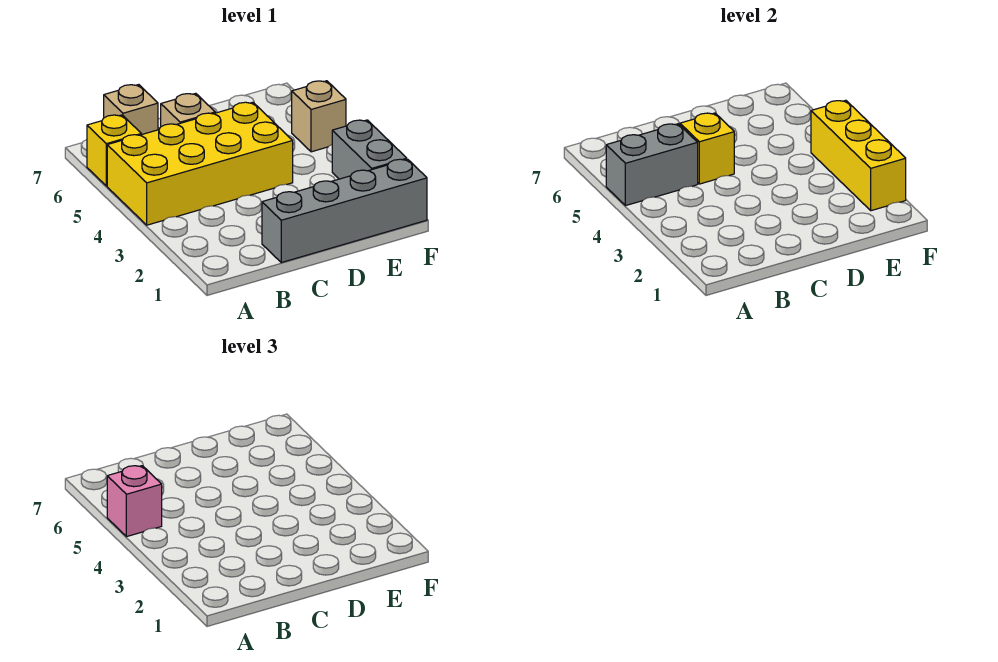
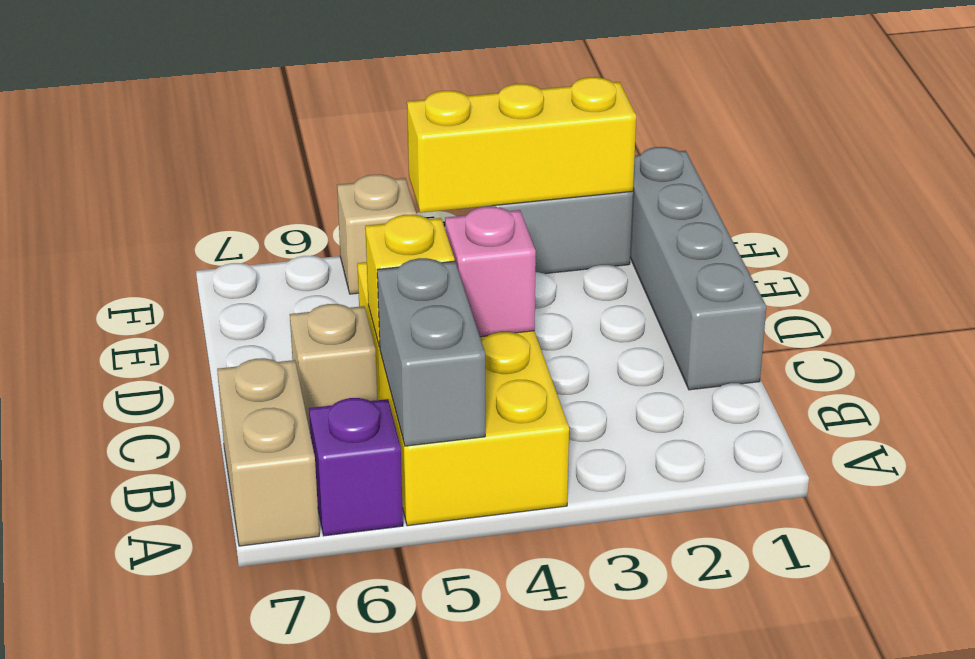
pink brick A5 level 3 -> pink brick C4 level 2
yellow brick A6 level 1 -> purple brick A6 level 1
tan brick B7 level 1 -> tan brick A7:B7 level 1

